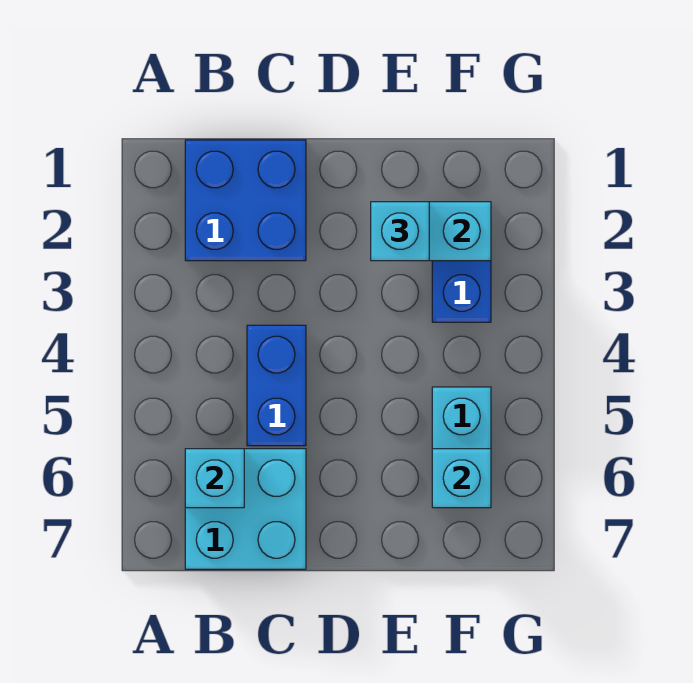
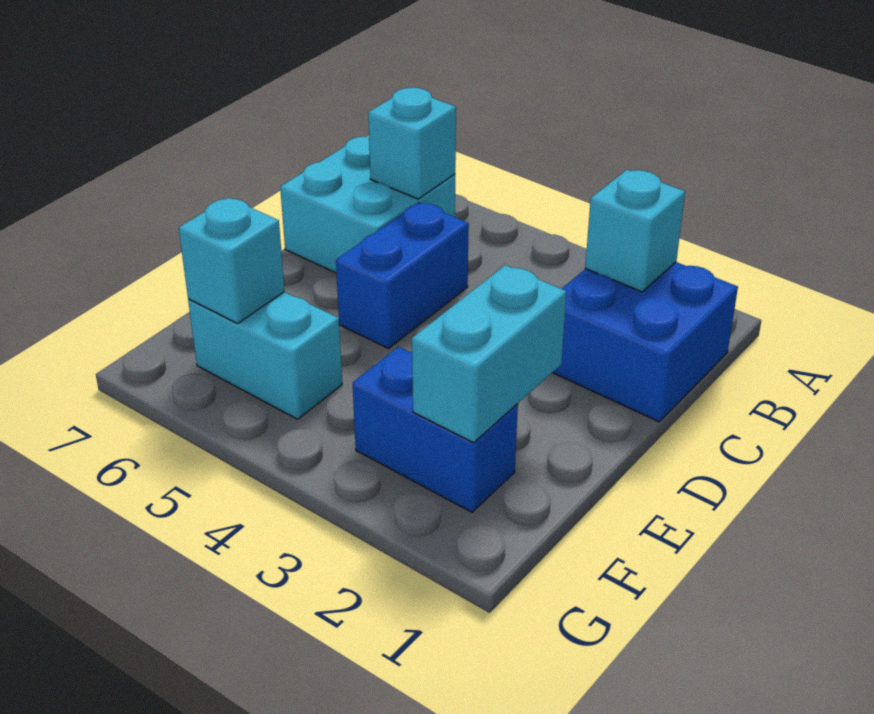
blue brick C4:C5 level 1 -> blue brick C5:D5 level 1
cyan brick E2 level 3 -> cyan brick B2 level 2

